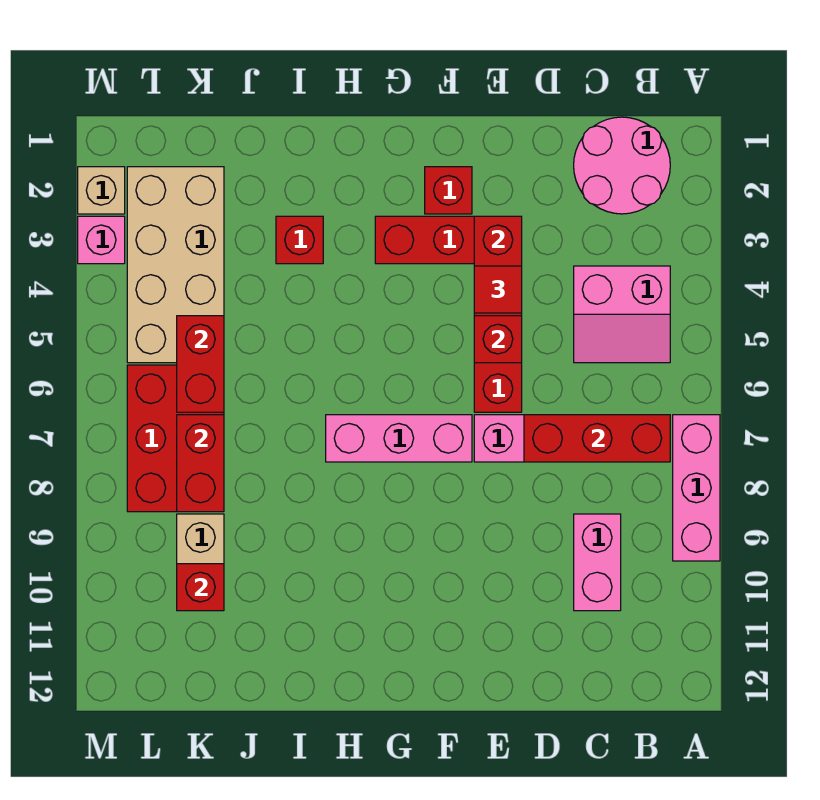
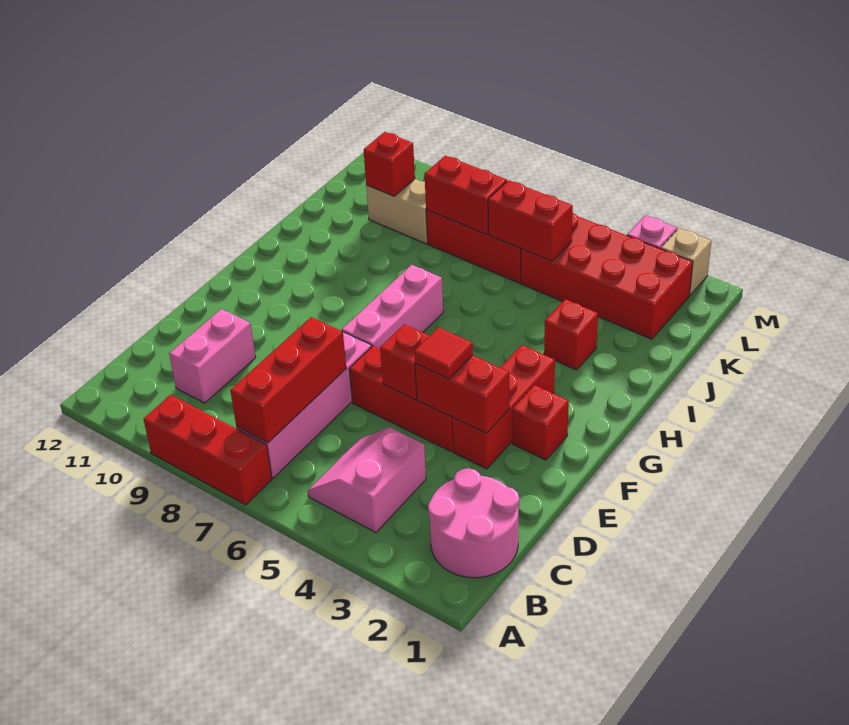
pink brick A7:A9 level 1 -> red brick A7:A9 level 1
pink brick C9:C10 level 1 -> pink brick C10:D10 level 1
tan brick K2:L5 level 1 -> red brick K2:L5 level 1

